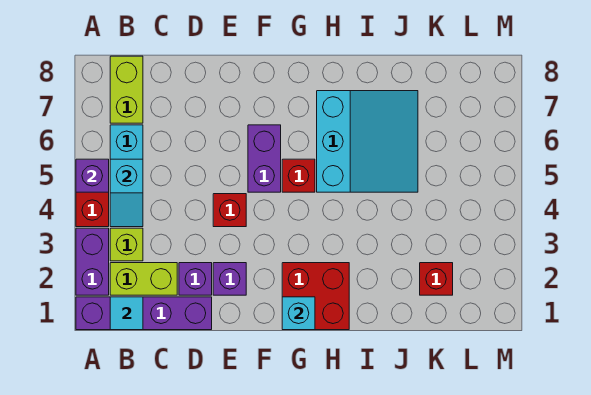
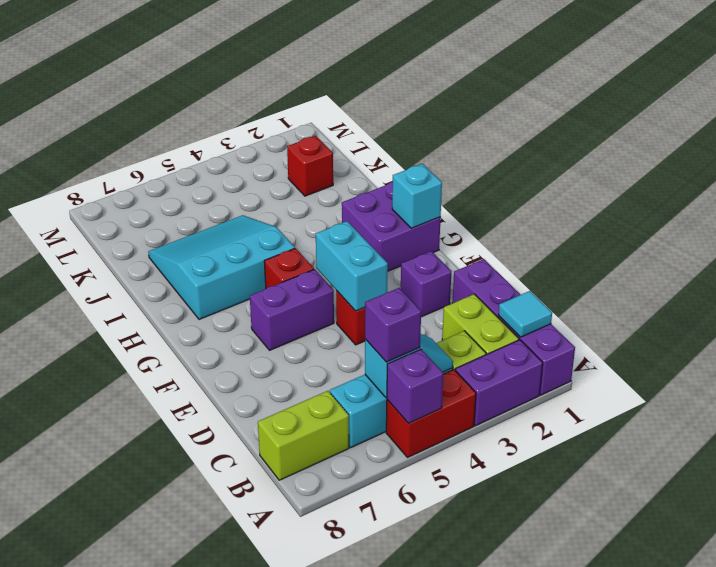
purple brick D2 level 1 -> purple brick B5 level 3
none -> cyan brick E4:F4 level 2
red brick G1:H2 level 1 -> purple brick G1:H2 level 1

